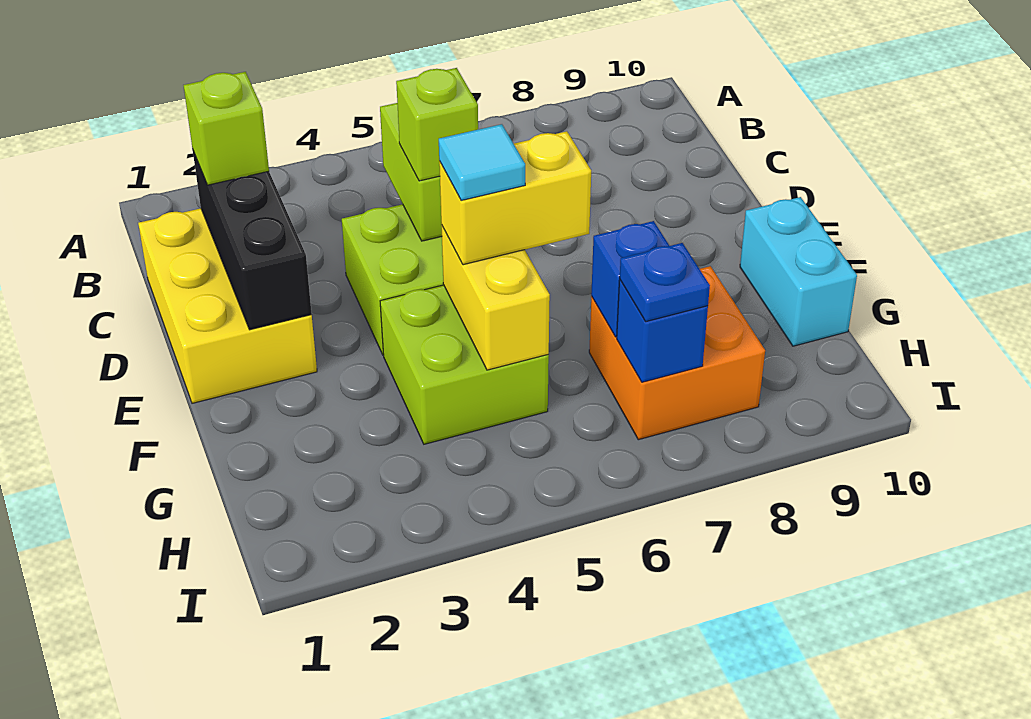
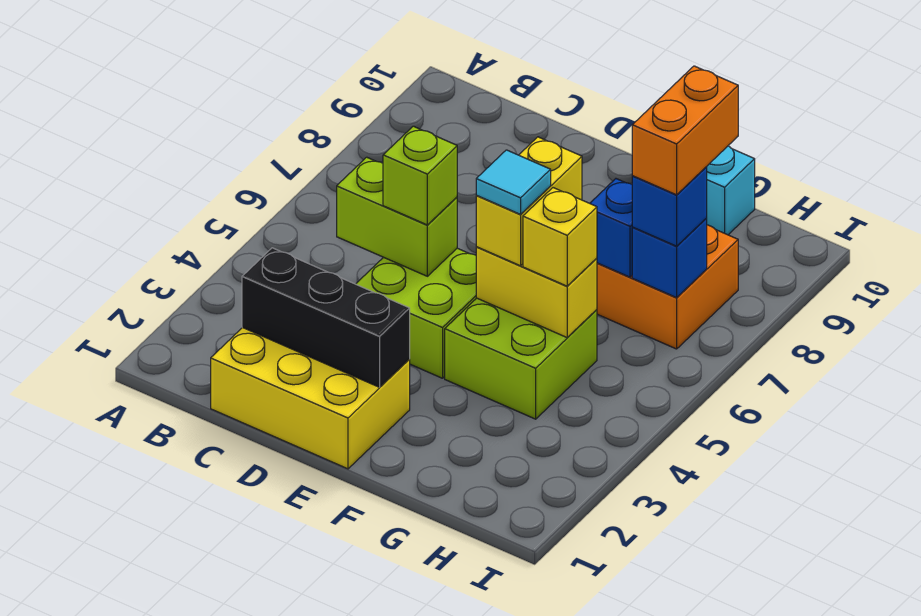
lime brick C2 level 3 -> none
none -> yellow brick G5 level 3
blue plate H7 level 3 -> blue brick H7 level 3
none -> orange brick H7:H8 level 4

